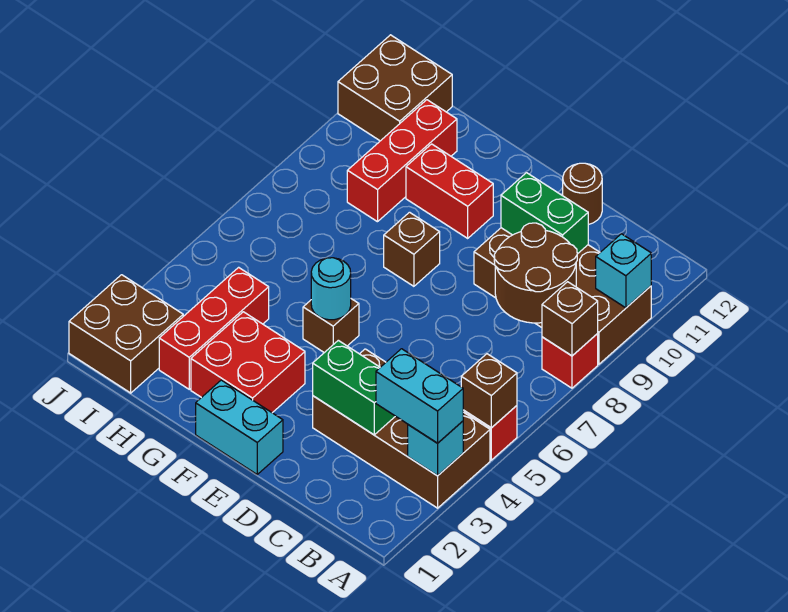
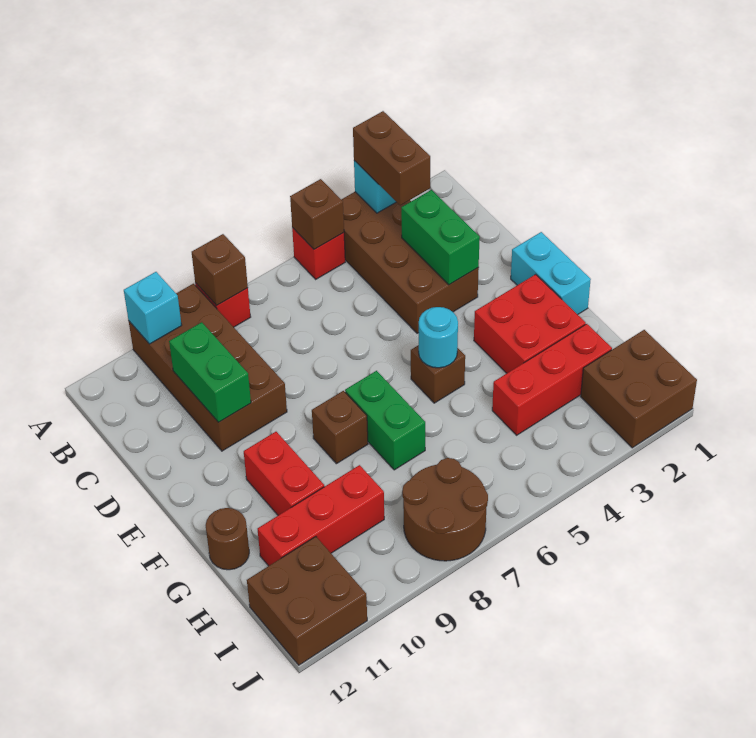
cyan brick A3:B3 level 3 -> brown brick A3:B3 level 3
brown round brick B8:C9 level 2 -> brown round brick I7:J8 level 1
brown round brick D12 level 1 -> brown round brick G12 level 1
none -> green brick F7:G7 level 1

